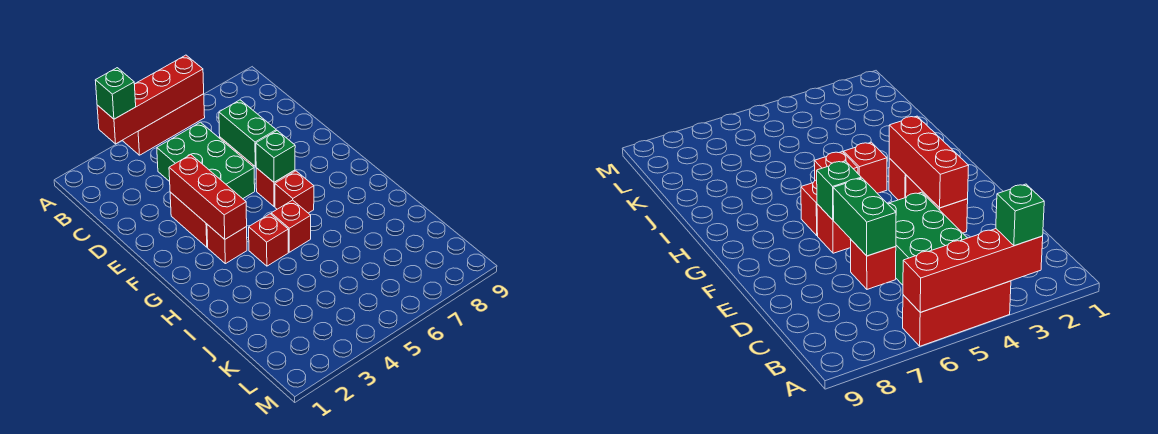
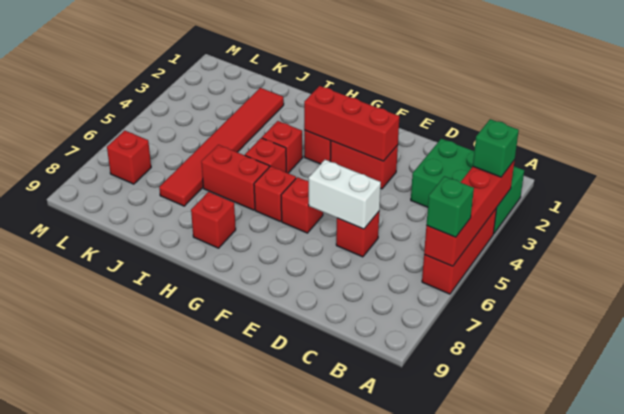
green brick C4:E5 level 1 -> green brick A2:C3 level 1
green brick D6:E6 level 2 -> white brick D6:E6 level 2
green brick F6 level 2 -> green brick A6 level 3
none -> red brick H6:I6 level 1
none -> red brick H8 level 1
none -> red tile J2:J7 level 1
none -> red brick L7 level 1

